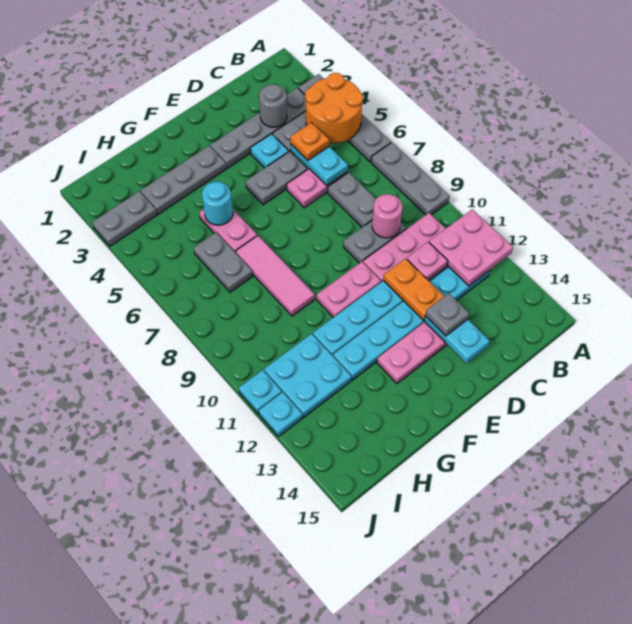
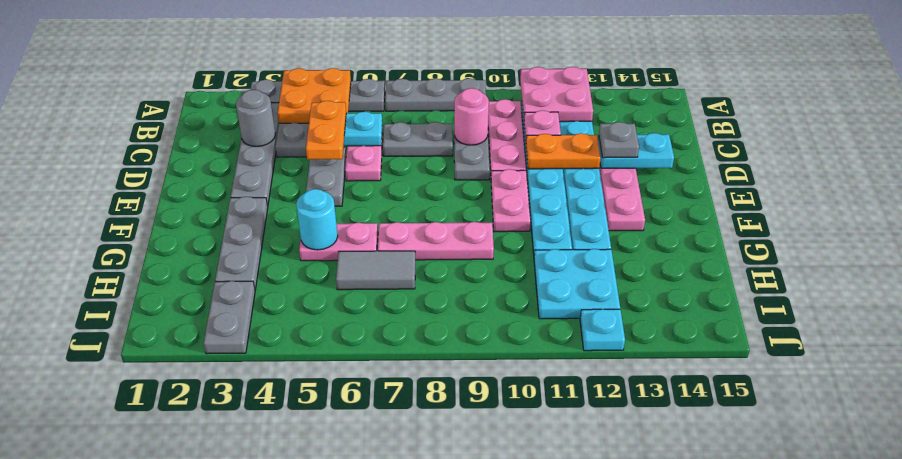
orange round brick A4:B5 level 2 -> orange plate A4:B5 level 2
orange plate C5 level 3 -> orange plate C5:D5 level 3
cyan plate D4 level 1 -> none
pink tile G7:G9 level 1 -> pink plate G7:G9 level 1
grey plate H6:H7 level 1 -> grey tile H6:H7 level 1
cyan plate J11 level 1 -> none

